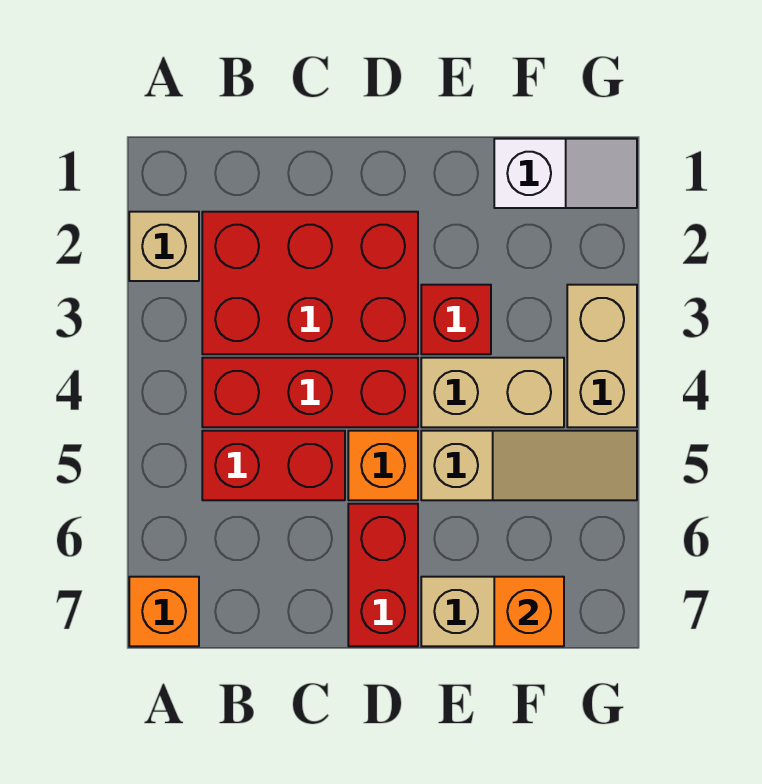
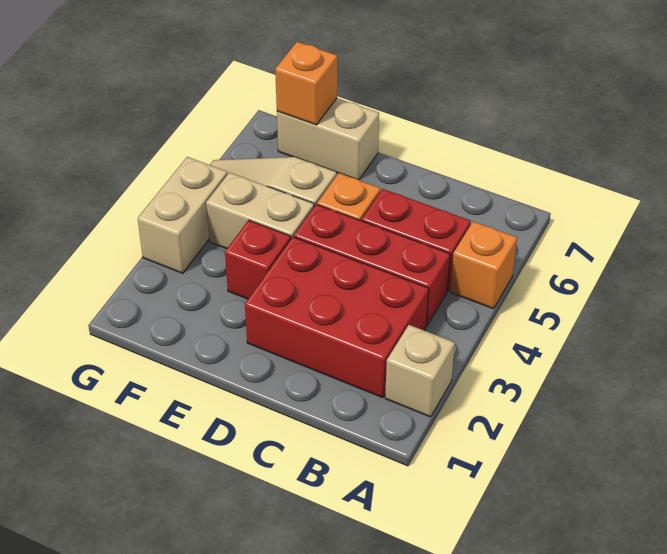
orange brick A7 level 1 -> orange brick A5 level 1
red brick D6:D7 level 1 -> none
white slope F1:G1 level 1 top F -> none

